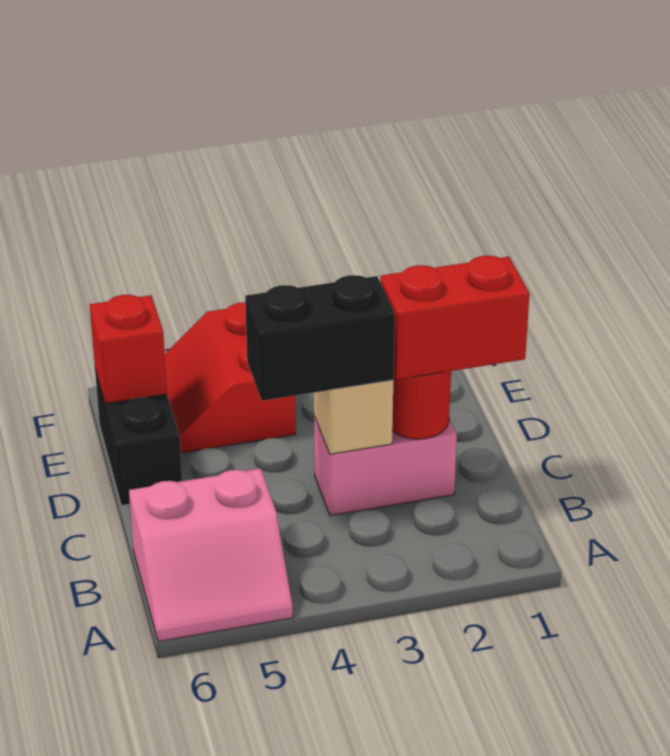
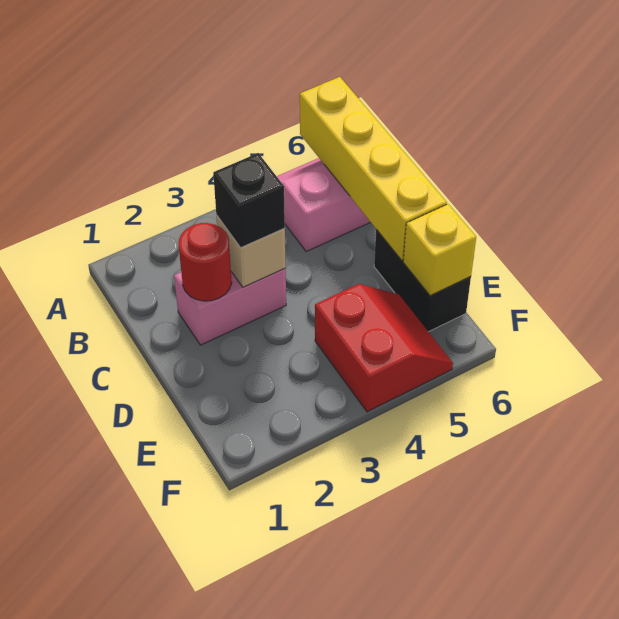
none -> yellow brick A6:D6 level 2
red brick C1:C2 level 3 -> none
black brick C3:C4 level 3 -> black brick C3 level 3
red brick E6 level 2 -> yellow brick E6 level 2

